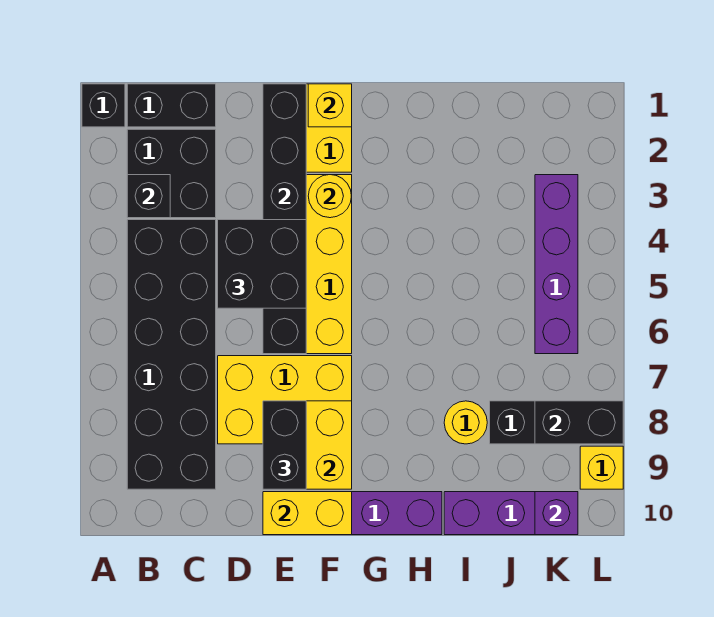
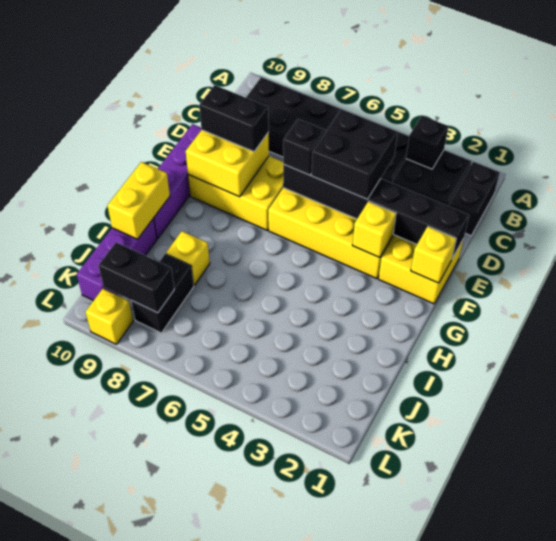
black brick A1 level 1 -> black brick E6 level 3
yellow brick D7:F8 level 1 -> yellow brick E7:F9 level 1
yellow brick E10:F10 level 2 -> yellow brick H10:I10 level 2
yellow round brick F3 level 2 -> yellow brick F3 level 2
yellow round brick I8 level 1 -> yellow brick I8 level 1
purple brick K3:K6 level 1 -> none
black brick K8:L8 level 2 -> black brick K8:K9 level 2
purple brick K10 level 2 -> none

